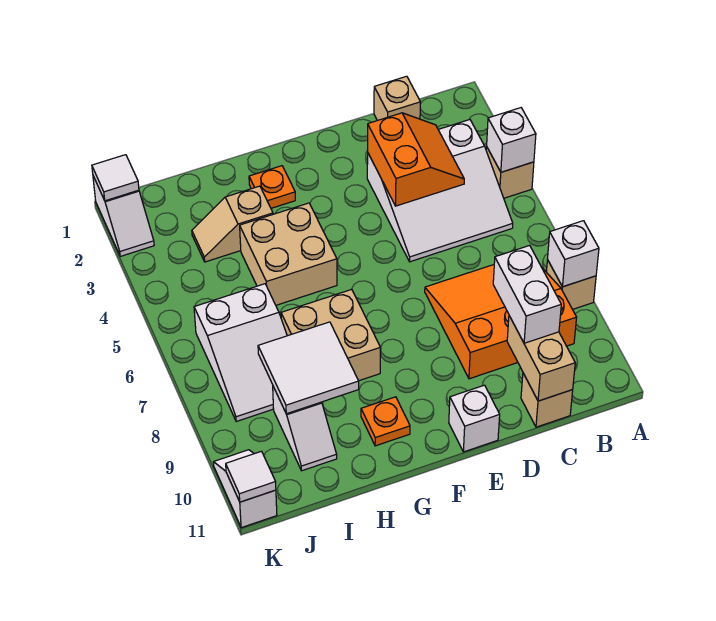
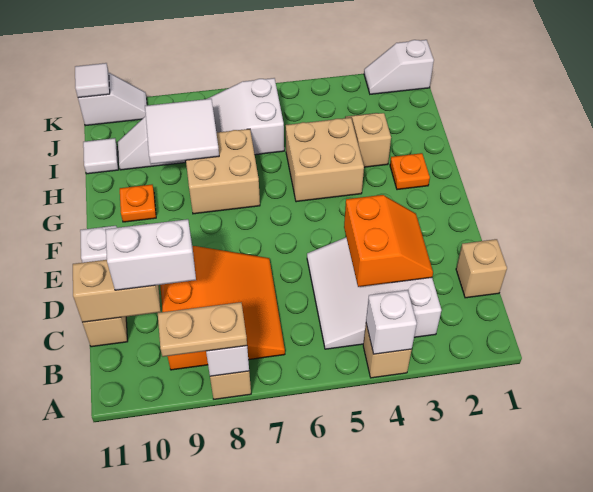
none -> tan plate A8:A9 level 3
orange slope C3:D4 level 2 top D -> orange slope C3:D4 level 2 top 4
white tile K1 level 2 -> white tile I11 level 1

